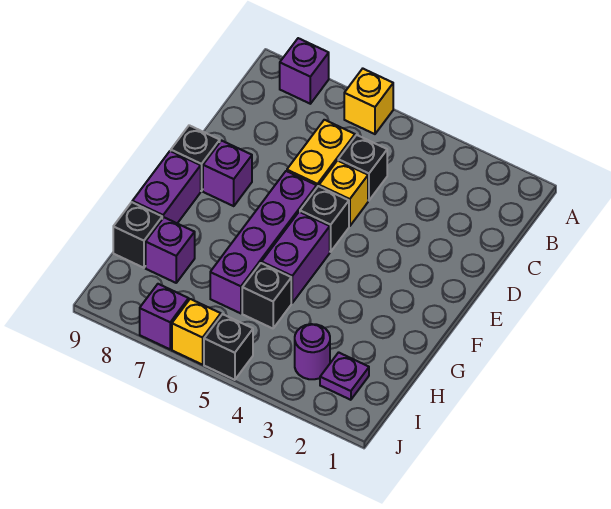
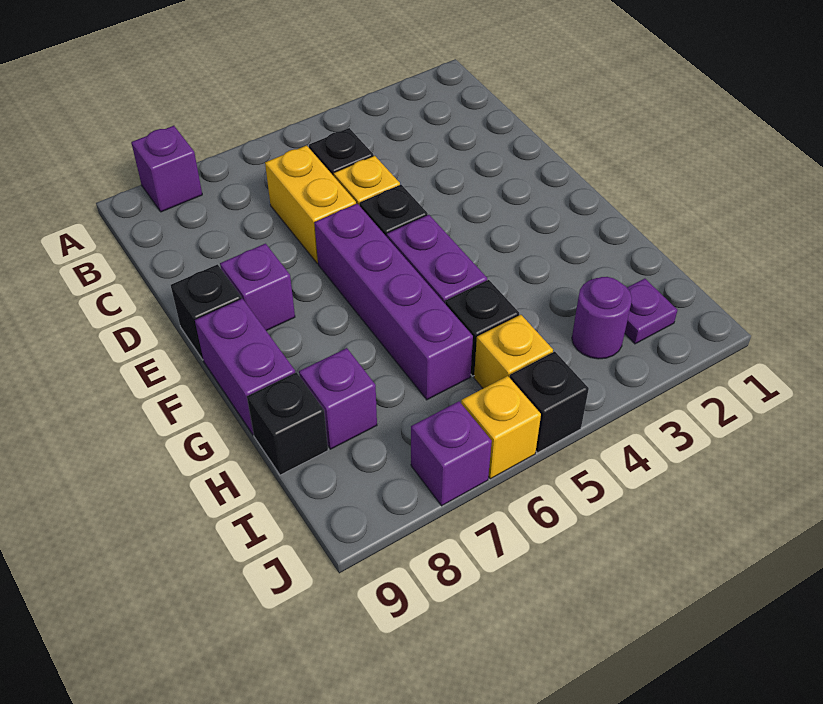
yellow brick A6 level 1 -> yellow brick I5 level 1

